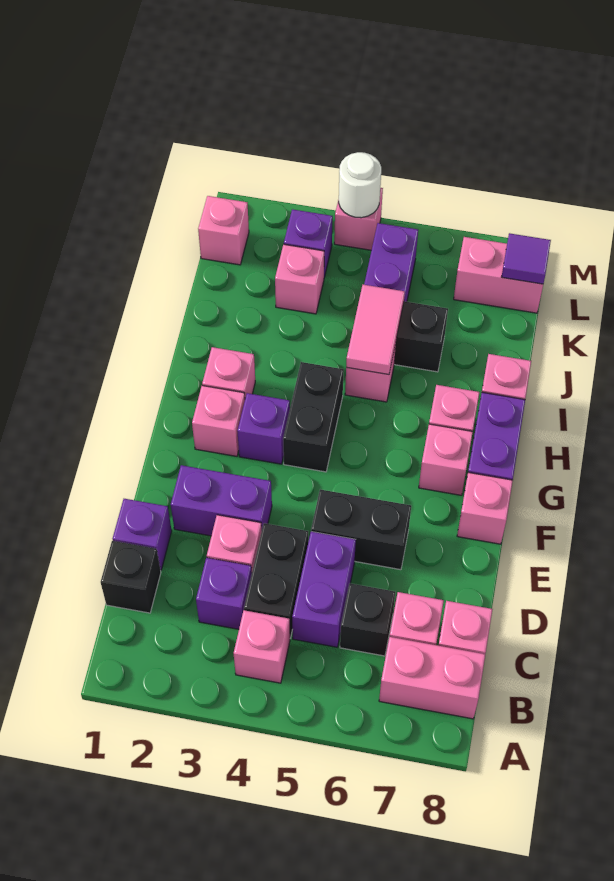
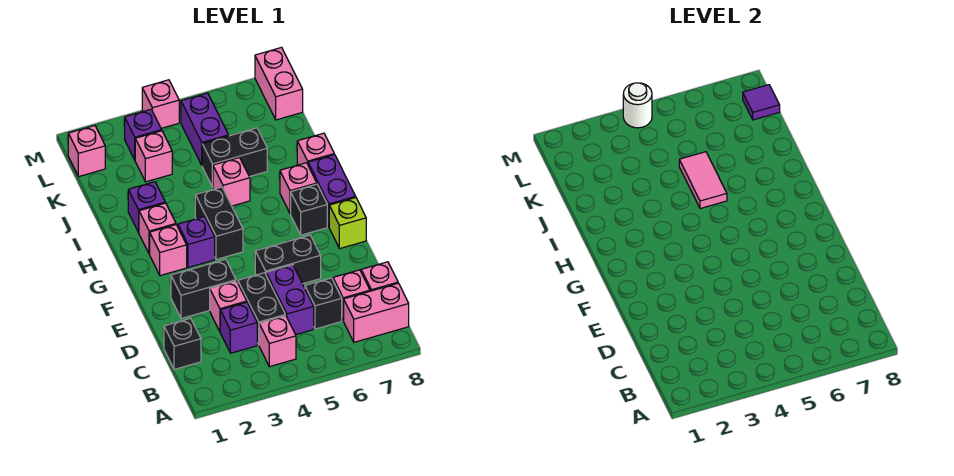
purple brick D1 level 1 -> purple brick I2 level 1
purple brick E2:E3 level 1 -> black brick E2:E3 level 1
pink brick F8 level 1 -> lime brick F8 level 1
pink brick G7 level 1 -> black brick G7 level 1
pink brick L7:L8 level 1 -> pink brick L8:M8 level 1

